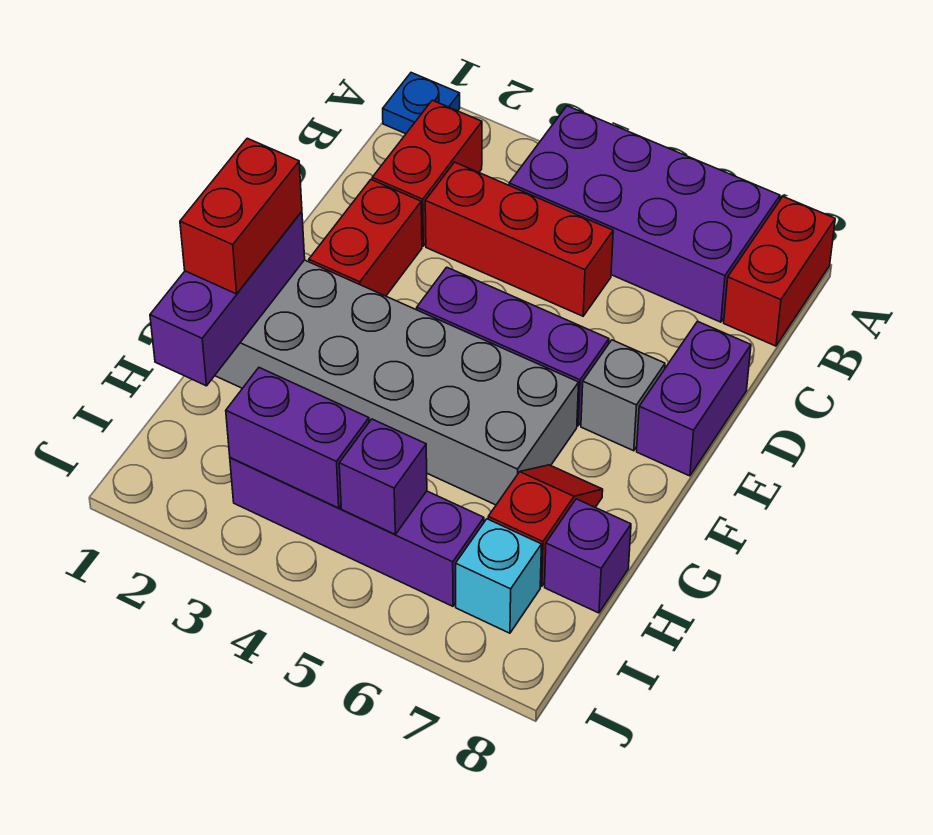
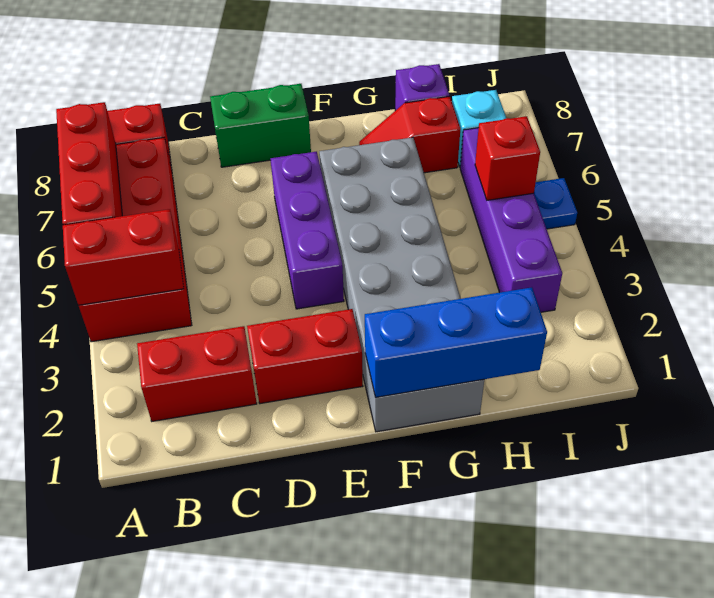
blue plate A1 level 1 -> blue plate J5 level 1
purple brick A4:B7 level 1 -> red brick A4:B7 level 1
red brick C3:C5 level 1 -> red brick A5:A7 level 2
purple brick D8:E8 level 1 -> green brick D8:E8 level 1
grey brick E7 level 1 -> none
purple brick F1:H1 level 2 -> blue brick F1:H1 level 2
red brick F1:G1 level 3 -> red brick A4:B4 level 2
purple brick I3:I4 level 2 -> none
purple brick I5 level 2 -> red brick I5 level 2

